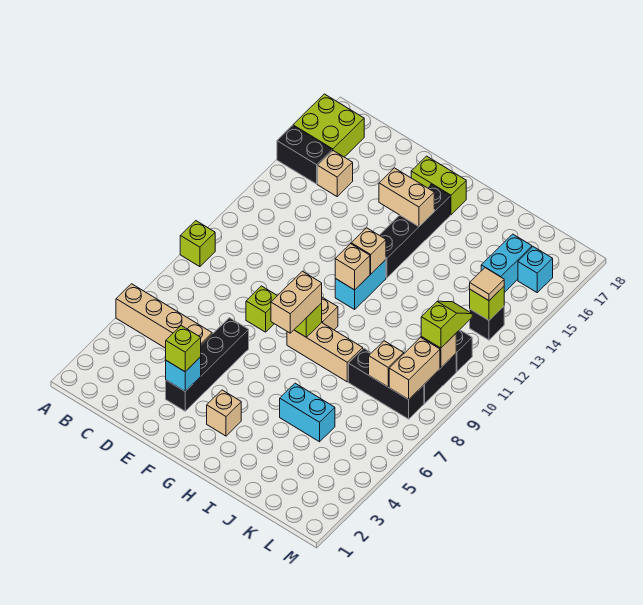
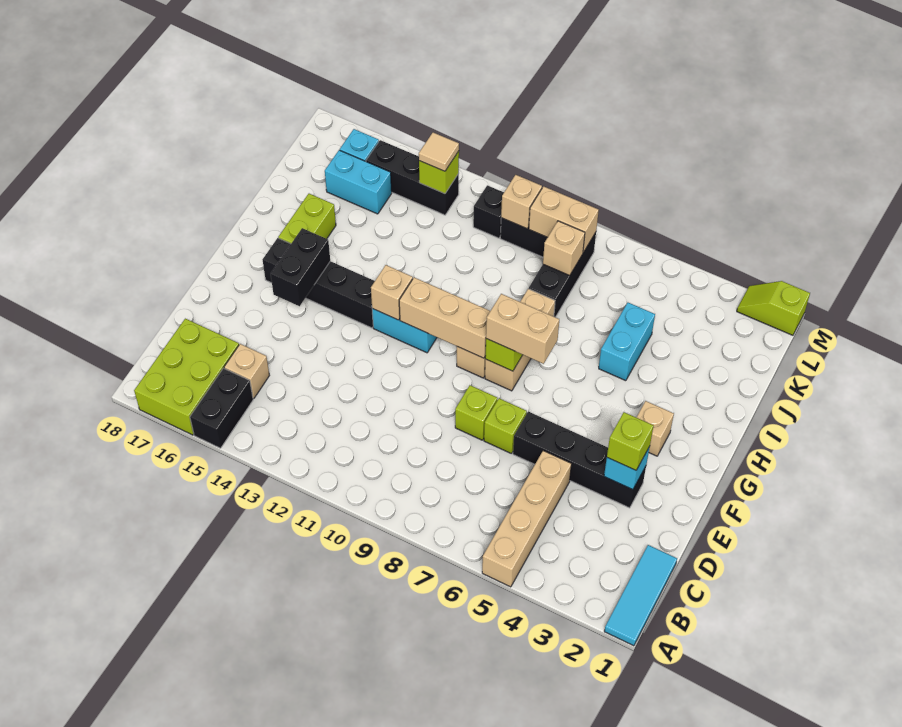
none -> cyan tile A1:C1 level 1
lime brick A9 level 1 -> lime brick E7 level 1
lime brick A16:B17 level 1 -> lime brick A16:C17 level 1
tan brick F15:G15 level 2 -> black brick F15:G15 level 2
lime brick F17:G17 level 1 -> lime brick H16:I16 level 1
tan brick G11 level 2 -> tan brick G9:G11 level 2
lime slope L10:L11 level 3 top 10 -> lime slope M1:M2 level 1 top 1
black brick L13 level 1 -> black brick L13:L15 level 1

